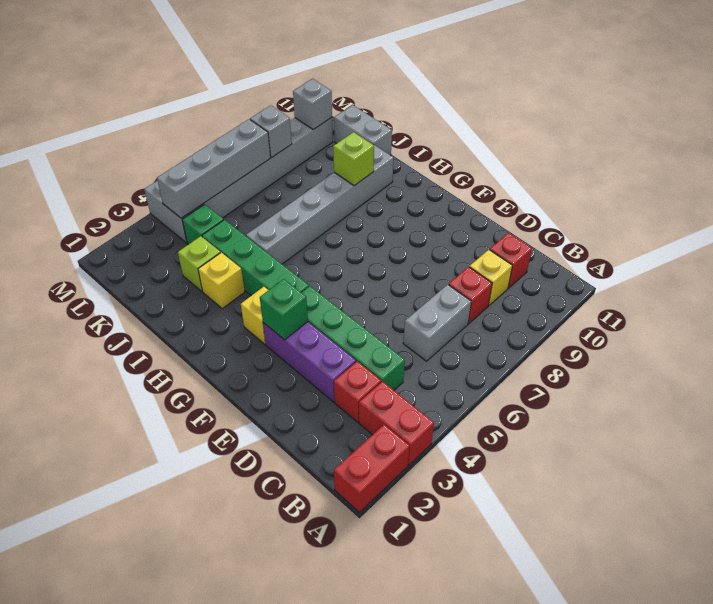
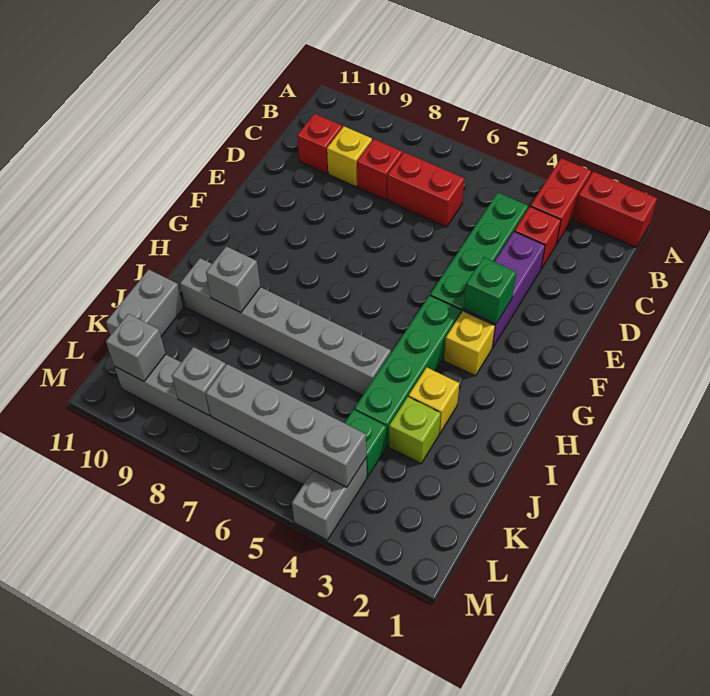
grey brick C6:C7 level 1 -> red brick C6:C7 level 1
lime brick I9 level 2 -> grey brick I9 level 2

